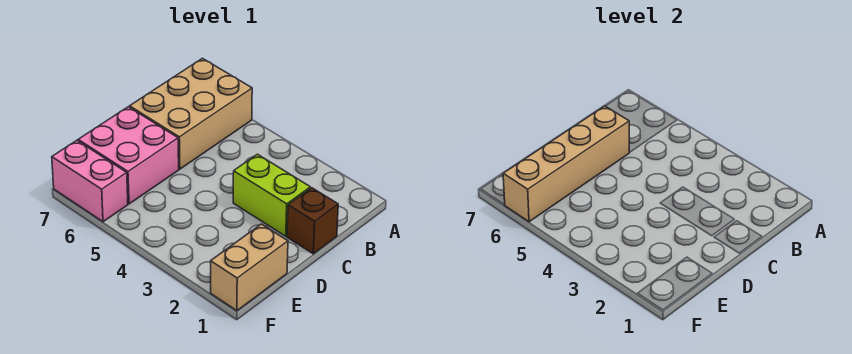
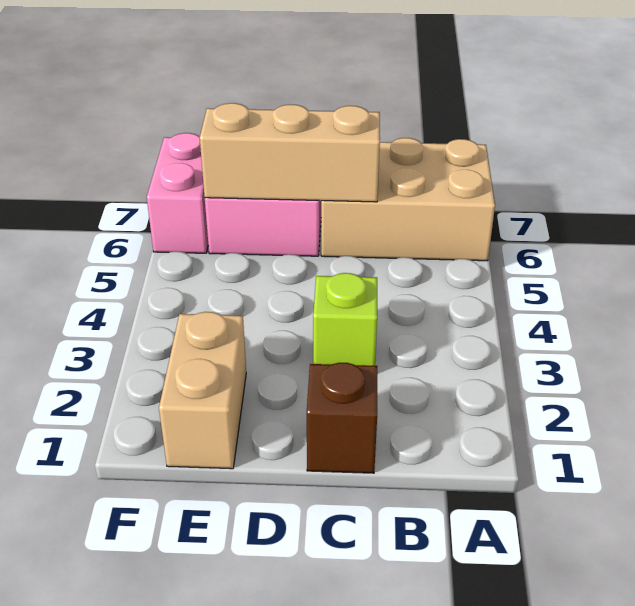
lime brick C2:C3 level 1 -> lime brick C3 level 1
tan brick C6:F6 level 2 -> tan brick C6:E6 level 2
tan brick E1:F1 level 1 -> tan brick E1:E2 level 1

